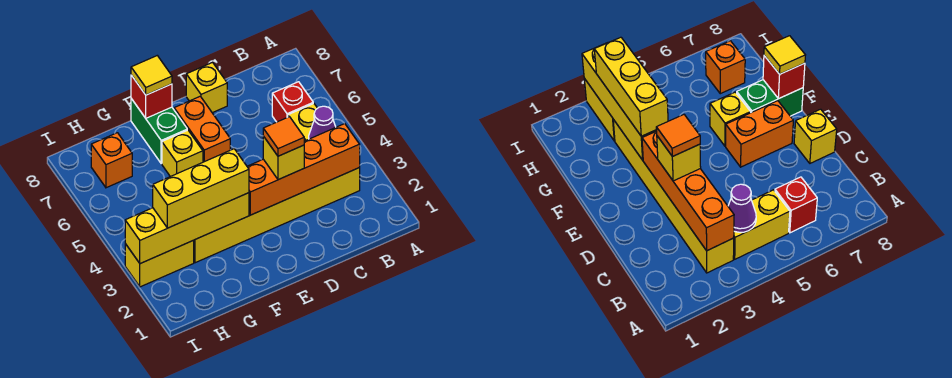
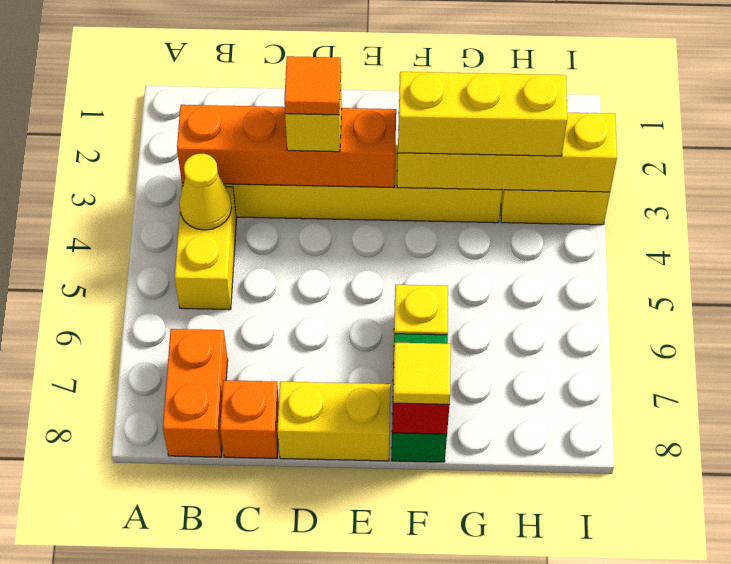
purple cone B4 level 2 -> yellow cone B4 level 2
red brick B6 level 1 -> none
yellow brick D8 level 1 -> yellow brick D8:E8 level 1
orange brick E6:E7 level 1 -> orange brick B7:B8 level 1
orange brick H7 level 1 -> orange brick C8 level 1

